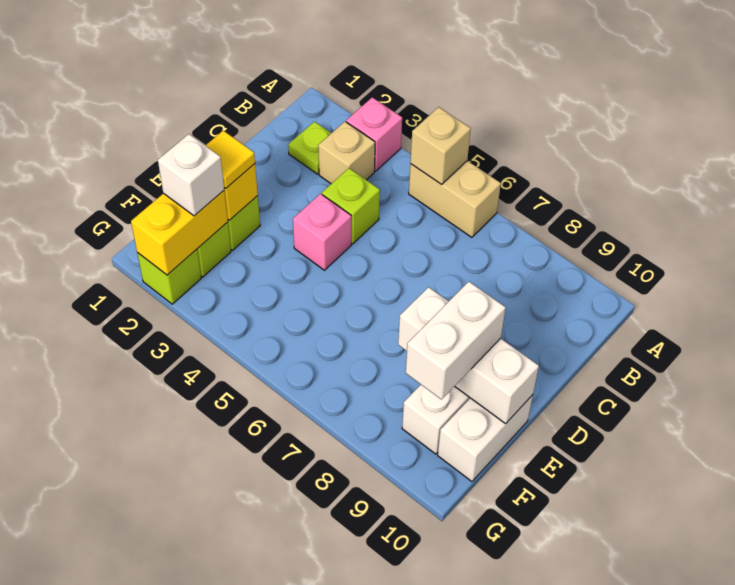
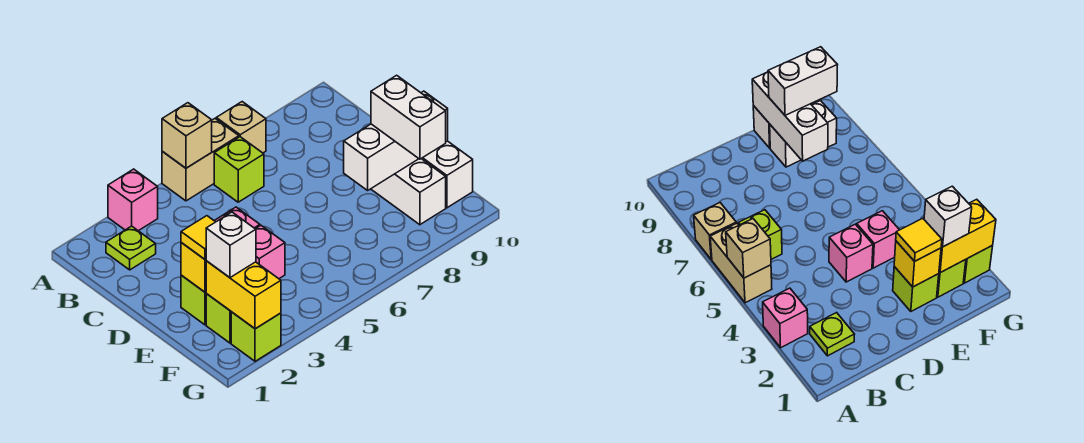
tan brick B3 level 1 -> tan brick A7 level 1
lime brick C4 level 1 -> lime brick B6 level 1
none -> pink brick E4 level 1

